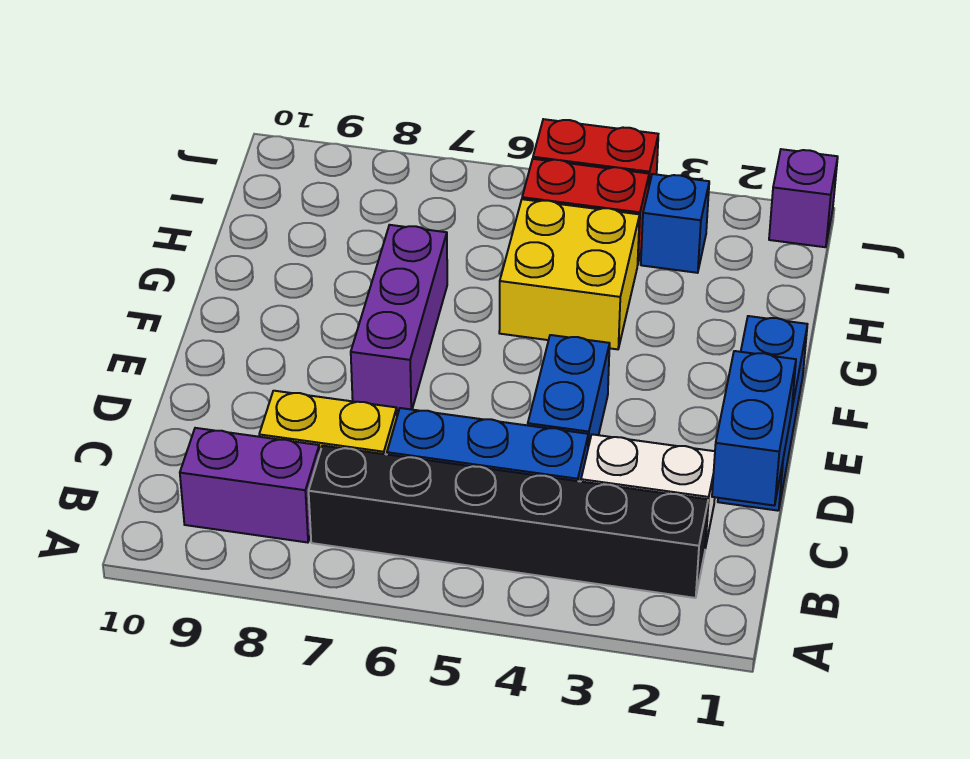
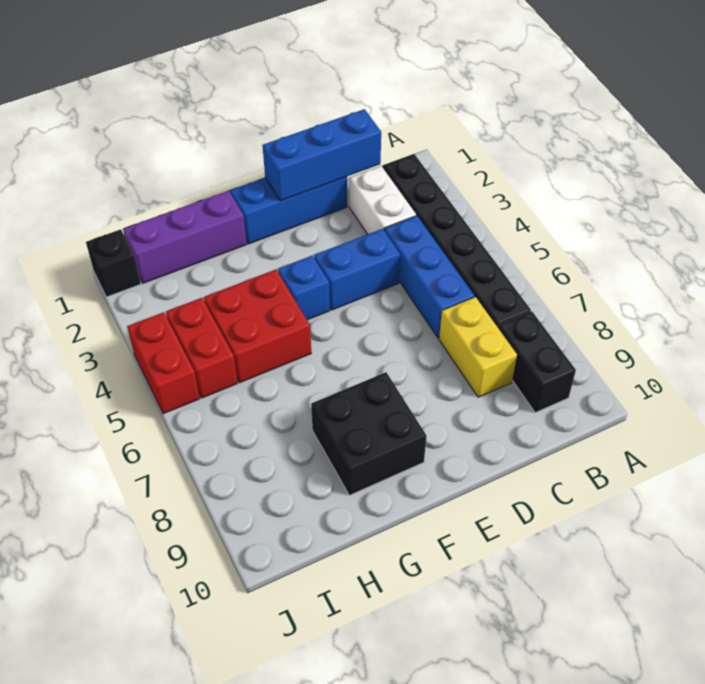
purple brick B8:B9 level 1 -> black brick B8:B9 level 1
blue brick C1:D1 level 2 -> blue brick C1:E1 level 2
purple brick E7:G7 level 1 -> purple brick G1:I1 level 1
none -> black brick F8:G9 level 1
yellow brick G4:H5 level 1 -> red brick G4:H5 level 1
blue brick I3 level 1 -> blue brick F4 level 1
purple brick J1 level 1 -> black brick J1 level 1

